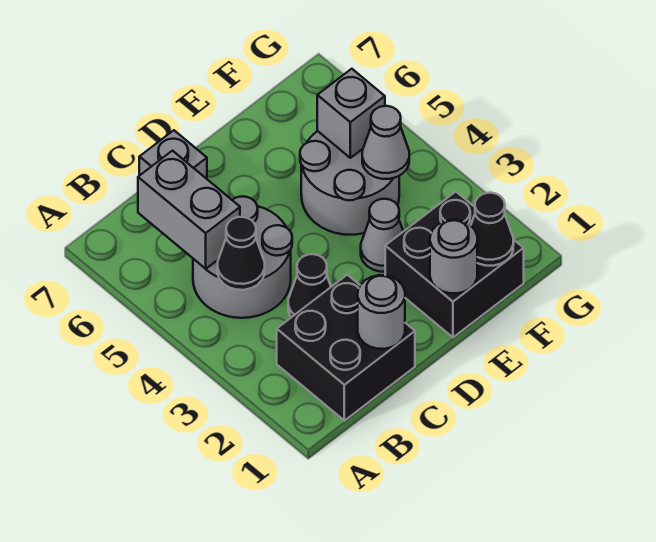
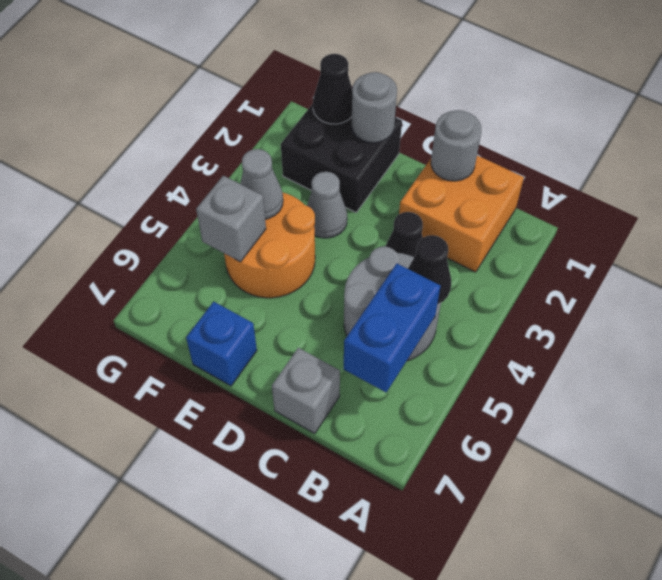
black brick B1:C2 level 1 -> orange brick B1:C2 level 1
grey brick B5:B6 level 2 -> blue brick B5:B6 level 2
grey round brick E4:F5 level 1 -> orange round brick E4:F5 level 1
none -> blue brick E7 level 1

